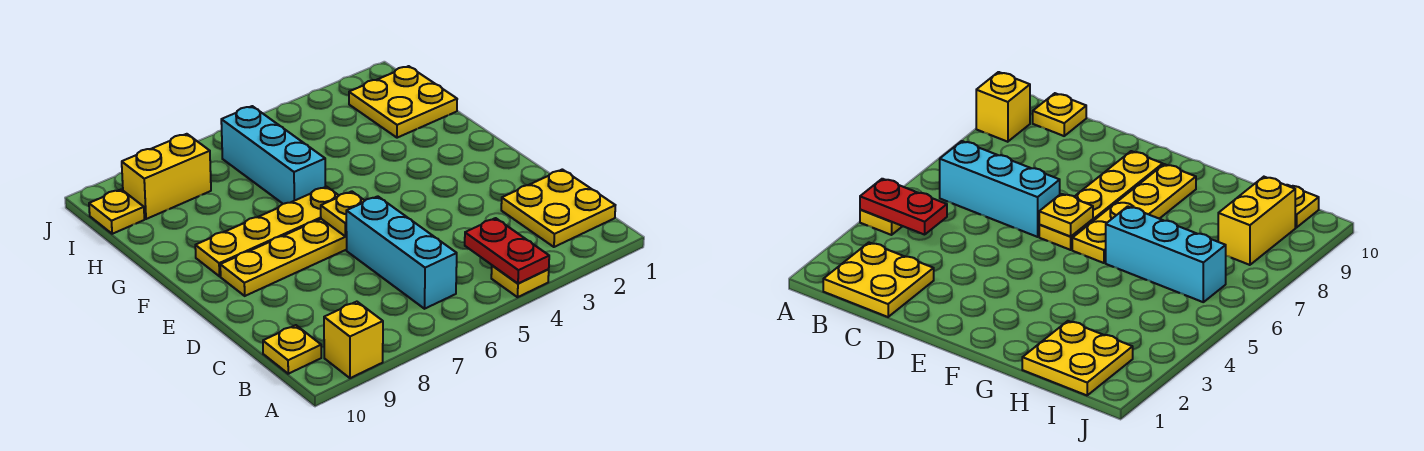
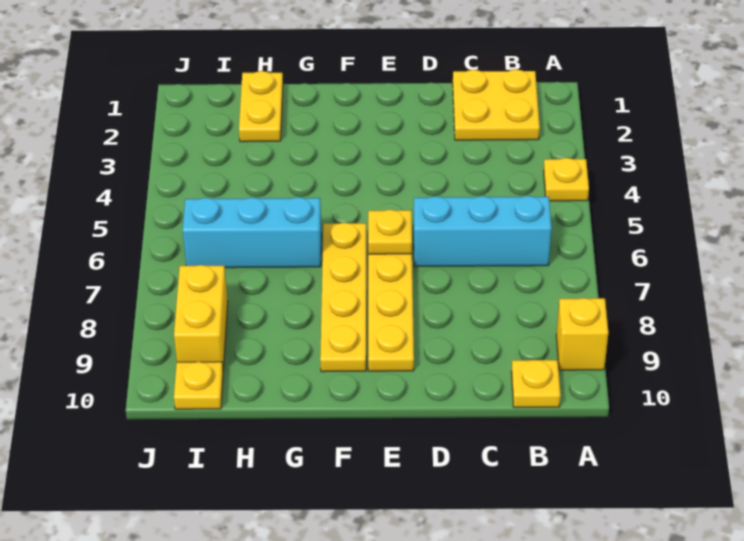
red plate A4:B4 level 2 -> none
yellow plate H1:I2 level 1 -> yellow plate H1:H2 level 1

